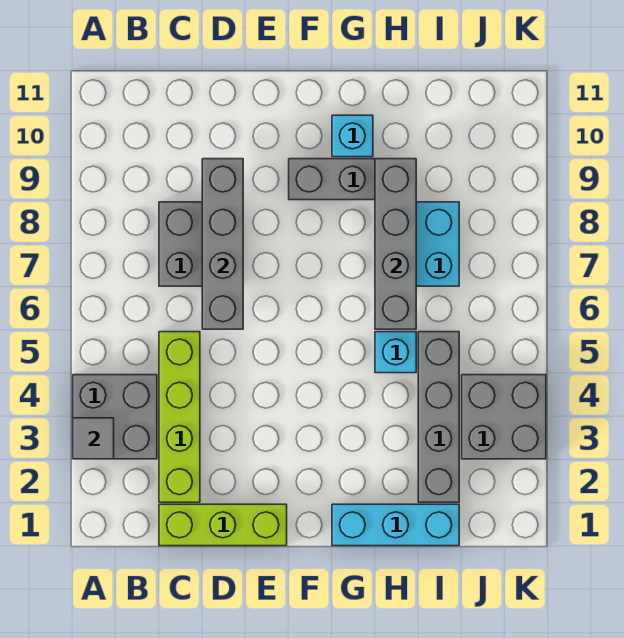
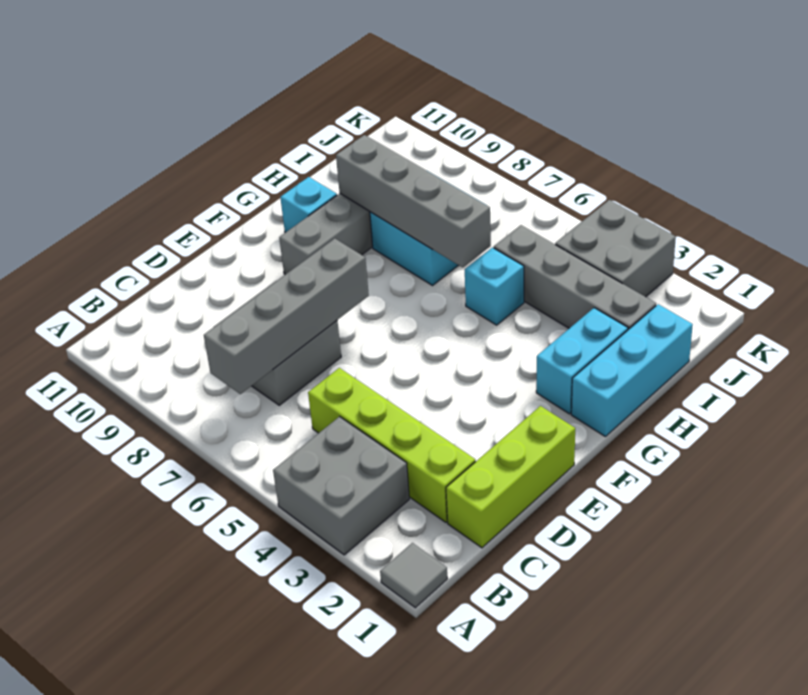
grey tile A3 level 2 -> grey tile A1 level 1
grey brick D6:D9 level 2 -> grey brick B7:E7 level 2
none -> cyan brick G2:H2 level 1

